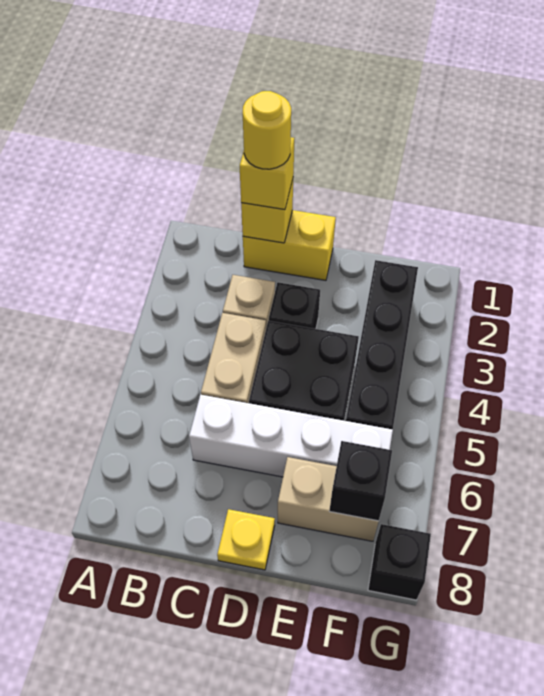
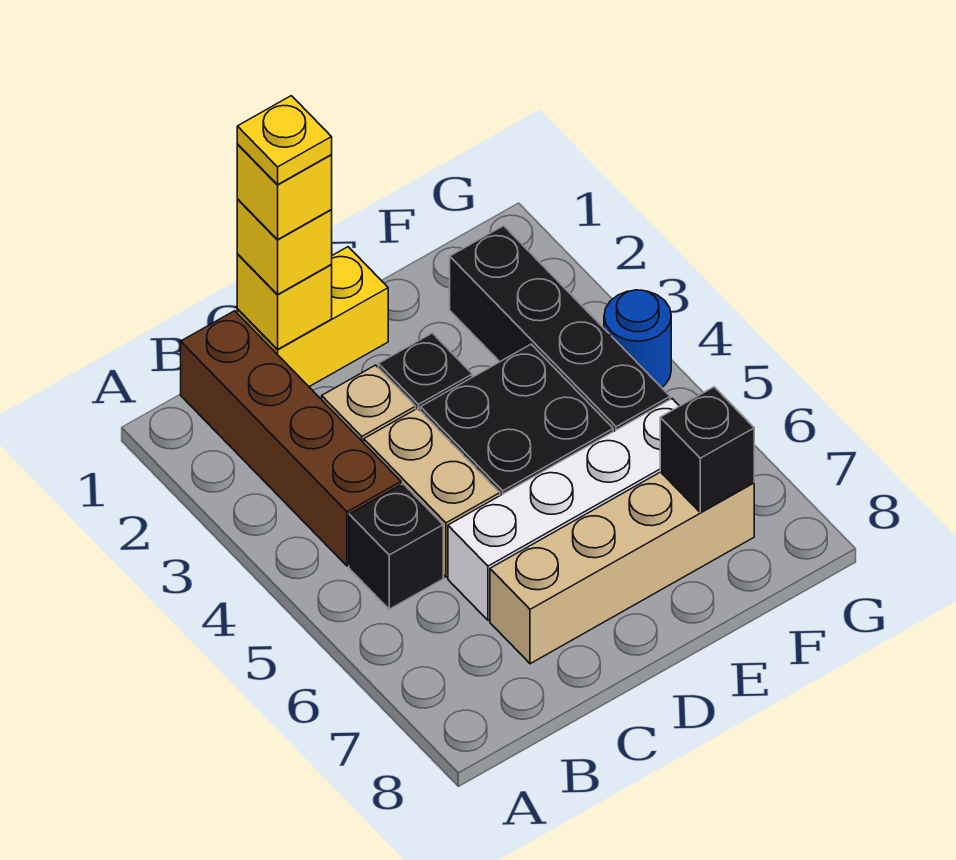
none -> brown brick B1:B4 level 1
yellow round brick C1 level 4 -> yellow brick C1 level 4
yellow plate D8 level 1 -> yellow plate C1 level 5
tan brick E7:F7 level 1 -> tan brick C7:F7 level 1
none -> blue round brick G4 level 1
black brick G8 level 1 -> black brick B5 level 1

